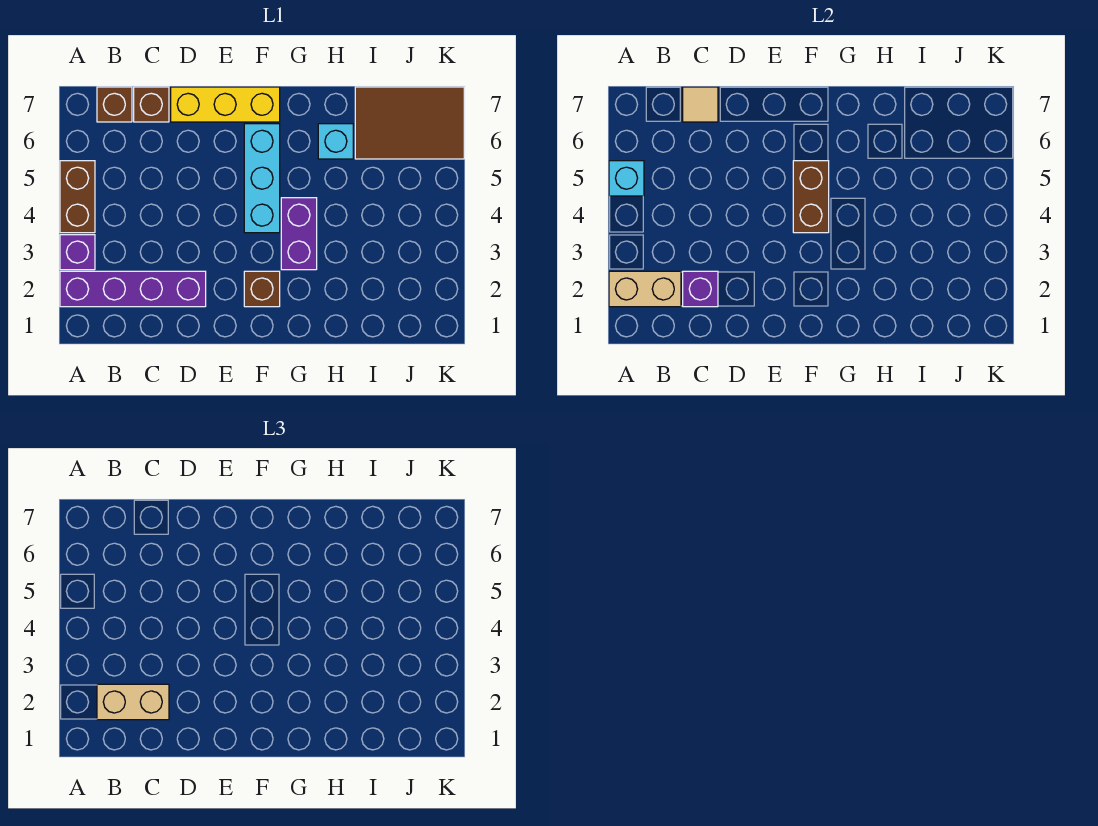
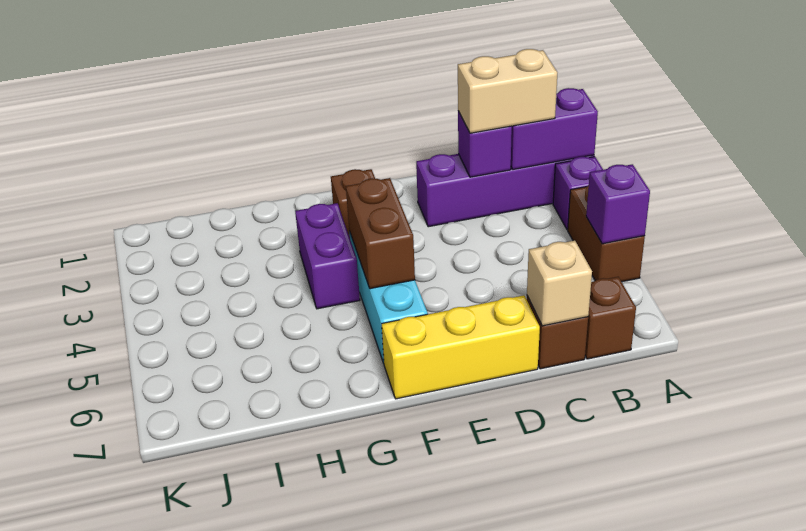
tan brick A2:B2 level 2 -> purple brick A2:B2 level 2
cyan brick A5 level 2 -> purple brick A5 level 2
tan tile C7 level 2 -> tan brick C7 level 2
cyan brick H6 level 1 -> none
brown tile I6:K7 level 1 -> none

